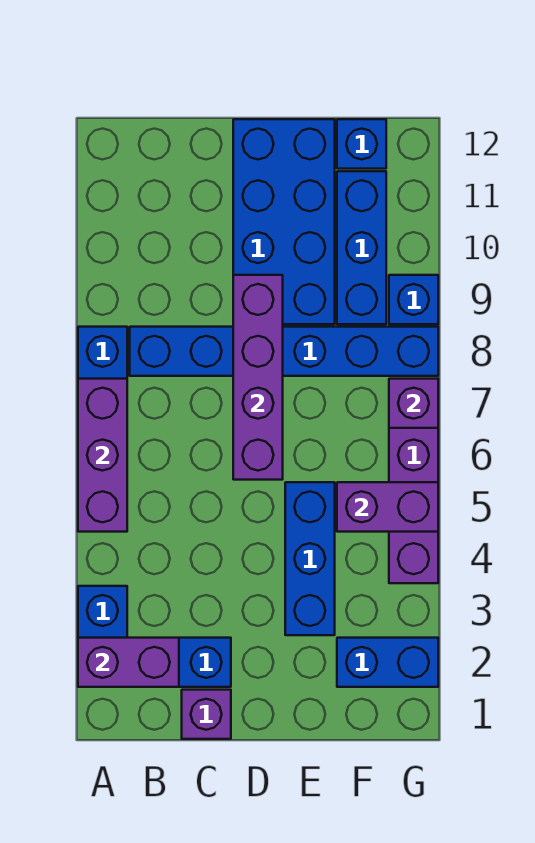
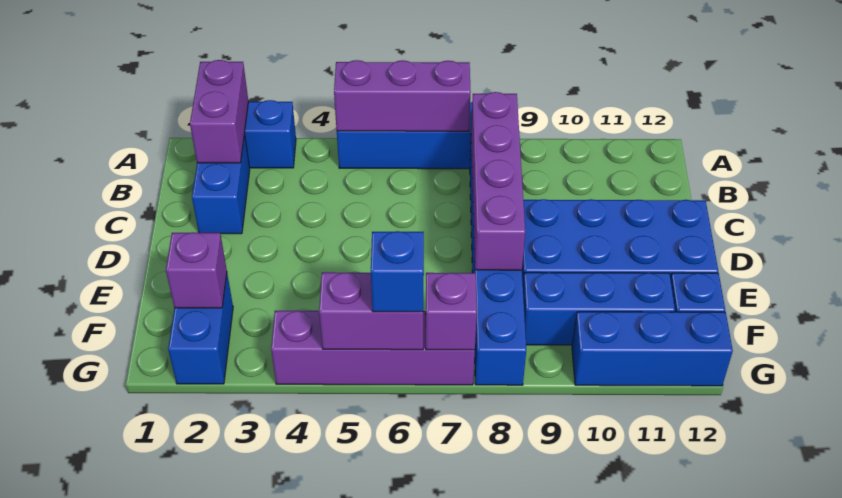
purple brick C1 level 1 -> purple brick F2 level 2
purple brick D6:D9 level 2 -> purple brick B8:E8 level 2
blue brick E3:E5 level 1 -> blue brick G10:G12 level 1
purple brick F5:G5 level 2 -> purple brick G5:G6 level 2
blue brick G9 level 1 -> blue brick G6 level 3

